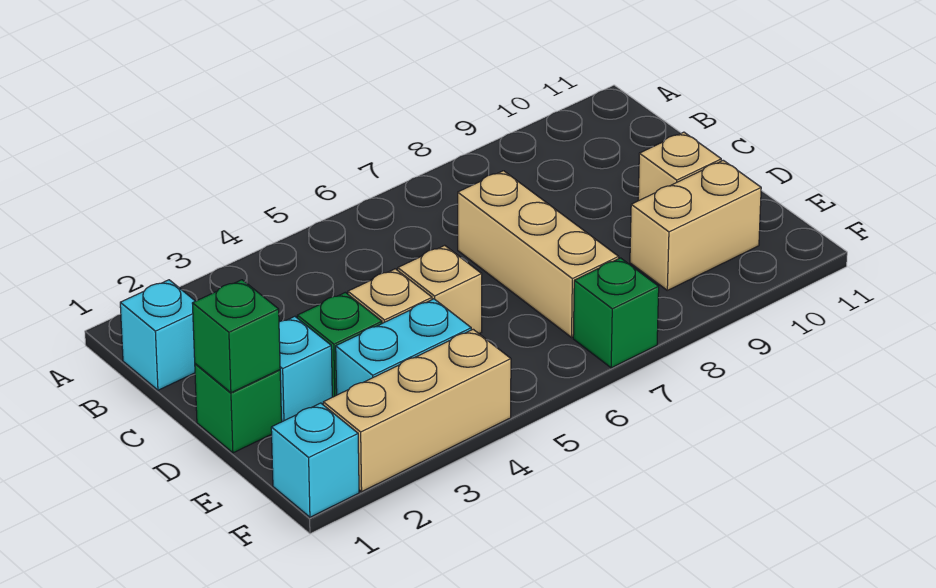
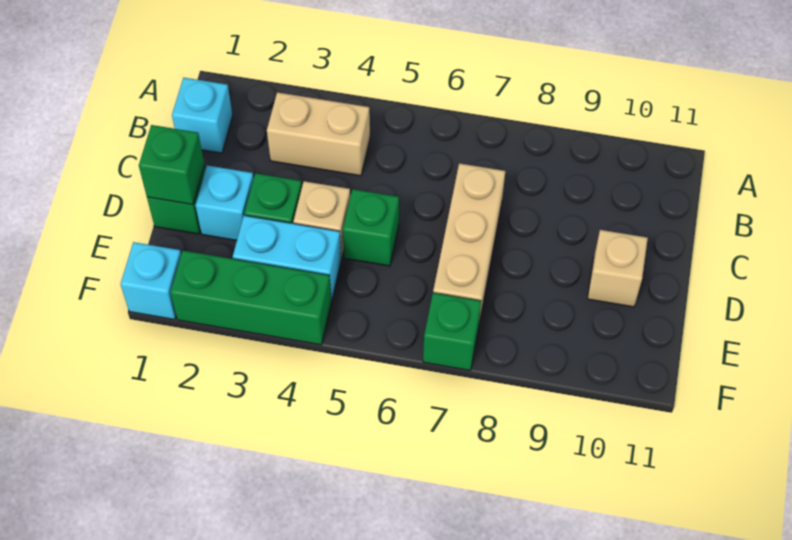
tan brick D5 level 1 -> green brick D5 level 1
tan brick E9:E10 level 1 -> tan brick B3:B4 level 1
tan brick F2:F4 level 1 -> green brick F2:F4 level 1

